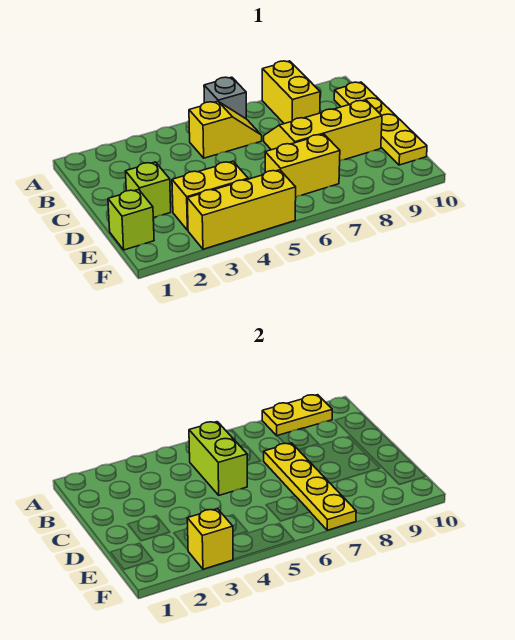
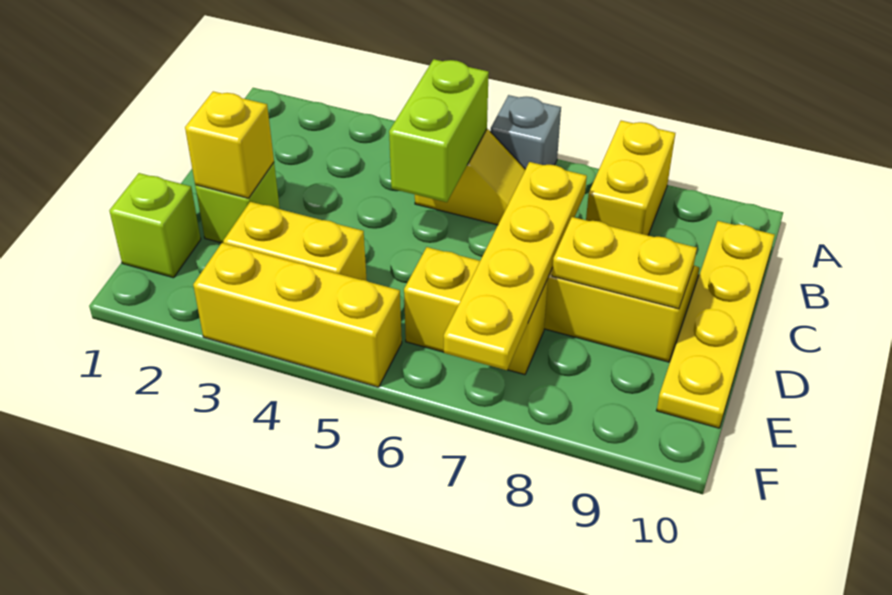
yellow plate A8:A9 level 2 -> yellow plate D8:D9 level 2
yellow brick F3 level 2 -> yellow brick D2 level 2

